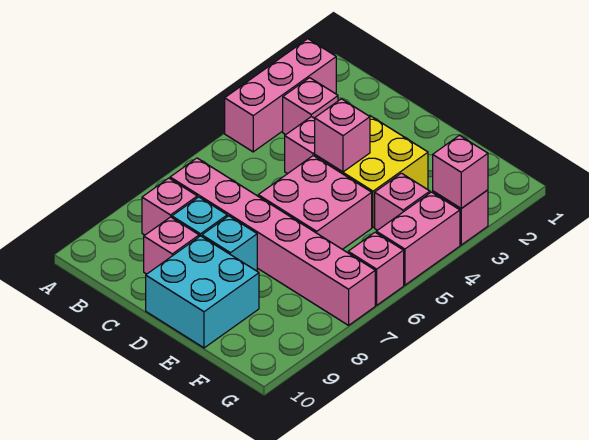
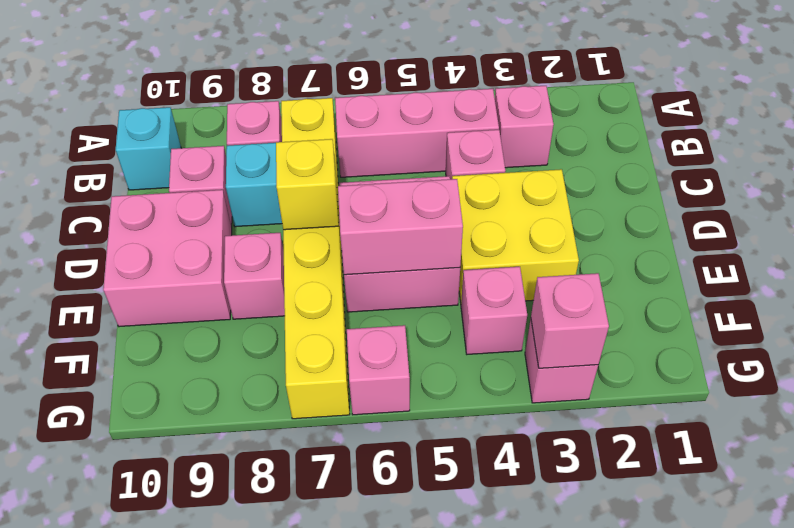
pink brick A2:A4 level 1 -> pink brick B4:B6 level 1
pink brick B7:G7 level 1 -> yellow brick B7:G7 level 1
pink brick D4 level 2 -> pink brick E8 level 1
none -> yellow brick D7 level 2
cyan brick D8 level 1 -> cyan brick B10 level 1
cyan brick D9:E10 level 1 -> pink brick D9:E10 level 1
pink brick G4:G5 level 1 -> pink brick E5:E6 level 2

